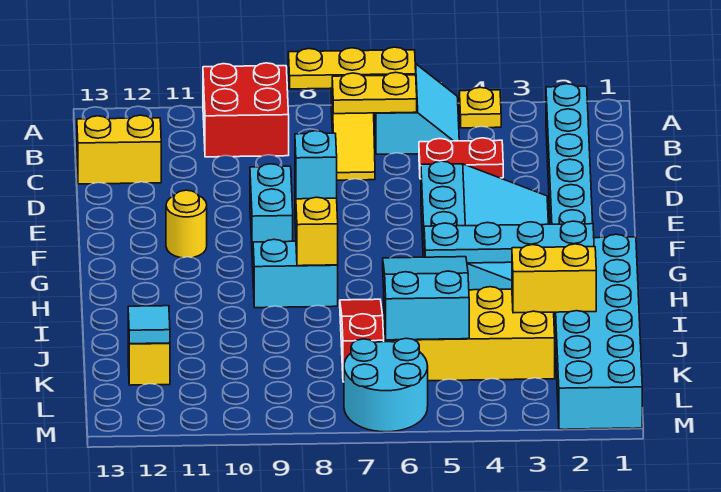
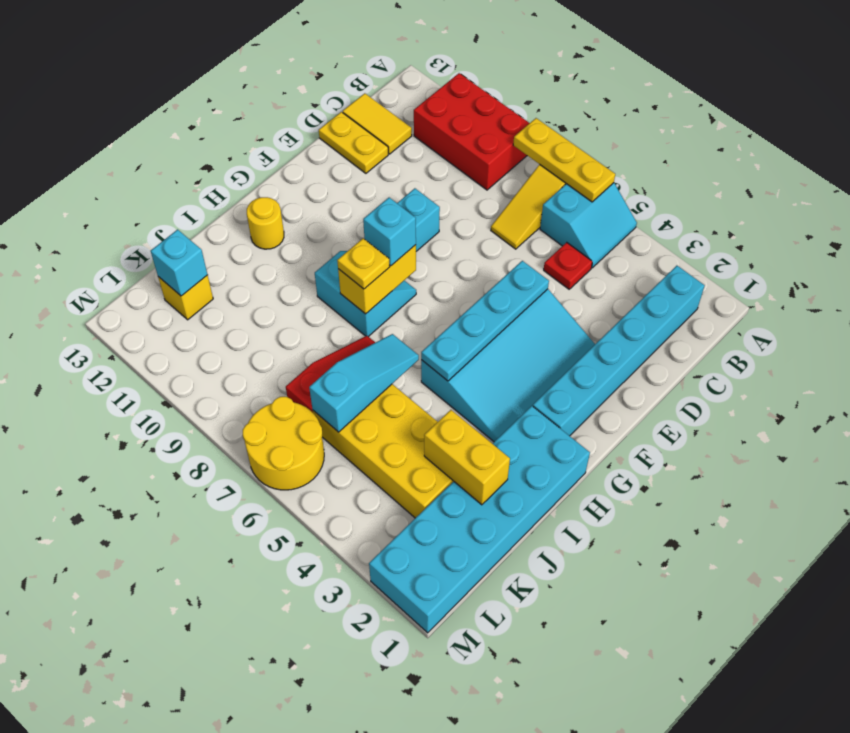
yellow plate A4 level 1 -> yellow plate H8 level 3
red brick A9:B10 level 1 -> red brick A9:B11 level 1
yellow plate B6:B7 level 2 -> yellow plate D12:D13 level 1
red plate C4:C5 level 1 -> red plate C5 level 1
yellow brick C12:C13 level 1 -> yellow tile C12:C13 level 1
yellow round brick F11 level 1 -> yellow round brick H12 level 1
cyan plate H2:H5 level 2 -> cyan plate E5:H5 level 2
cyan slope I5:K6 level 2 top K -> cyan slope I6:K6 level 2 top K
cyan tile K12 level 2 -> cyan brick K12 level 2
cyan round brick L6:M7 level 1 -> yellow round brick L6:M7 level 1

